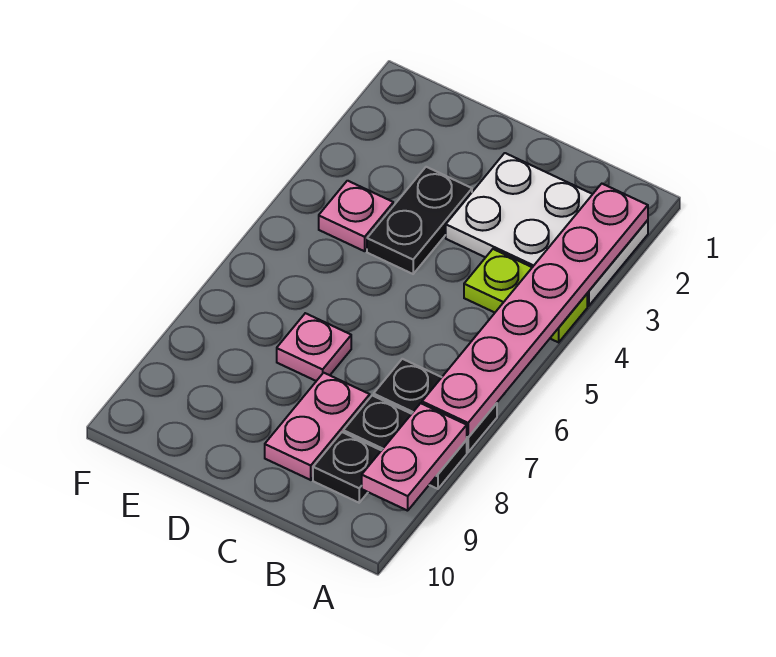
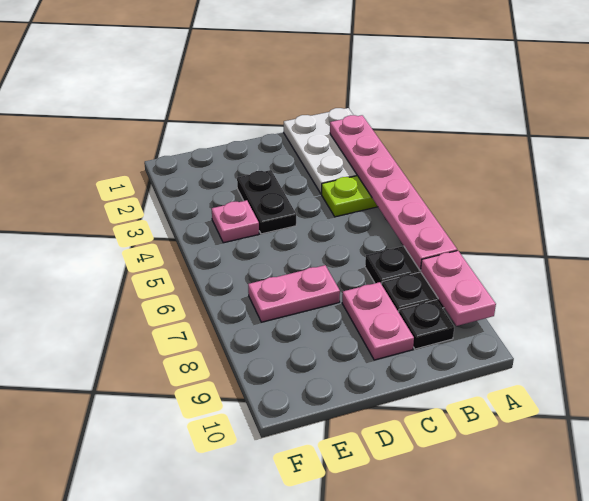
white plate A2:C3 level 1 -> white plate A1:B3 level 1
pink plate D7 level 1 -> pink plate D7:E7 level 1

